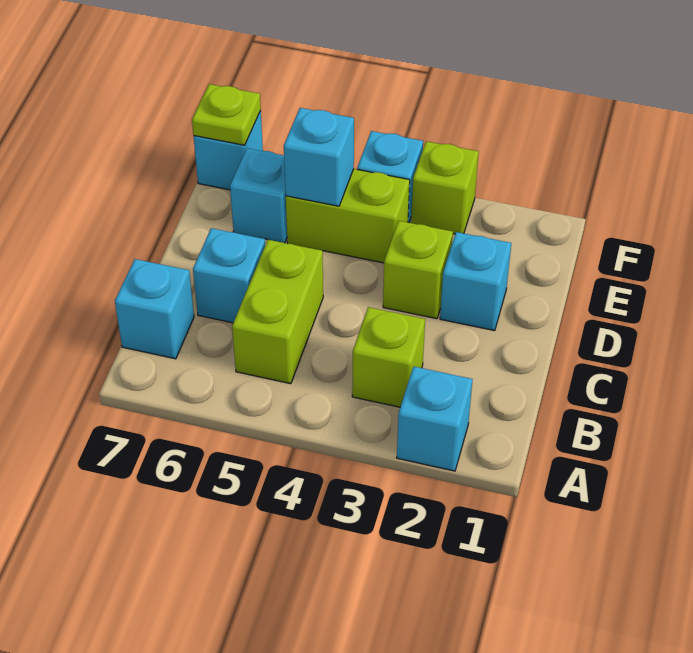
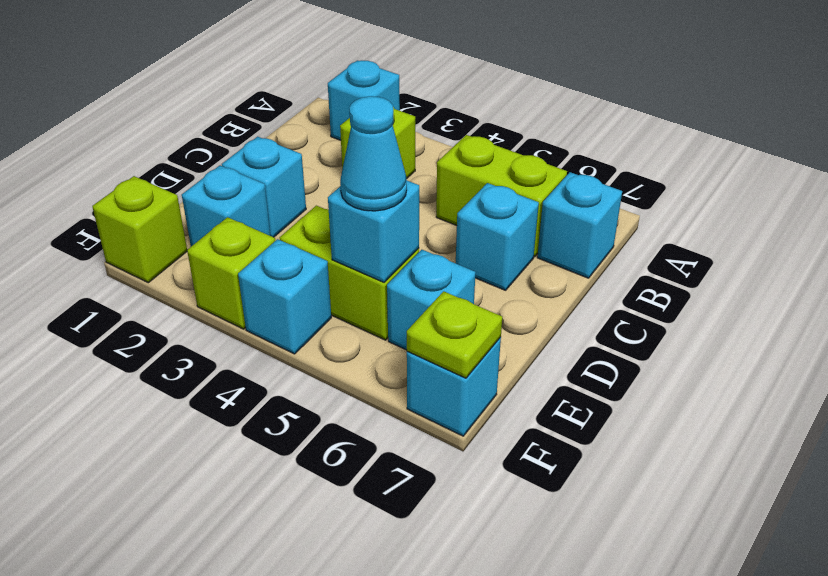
lime brick B5:C5 level 1 -> lime brick B5:B6 level 1
lime brick D3 level 1 -> lime brick F1 level 1
none -> cyan brick E2 level 1
none -> cyan cone E5 level 3

